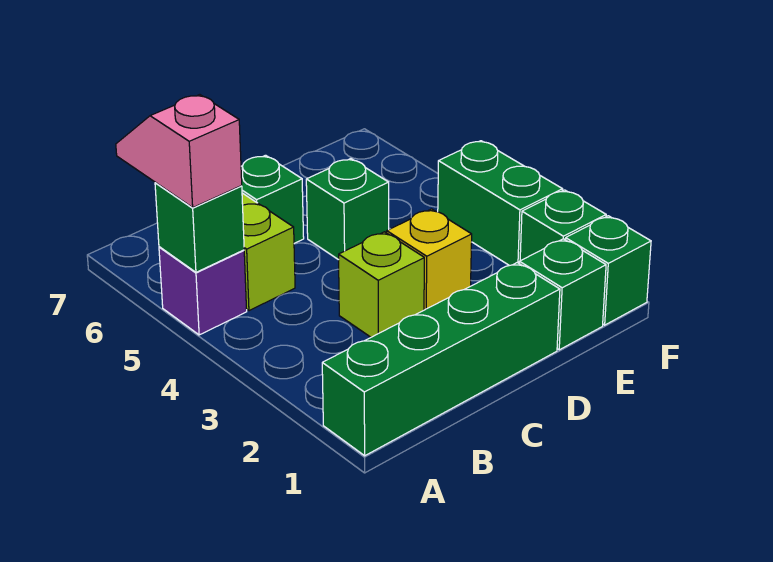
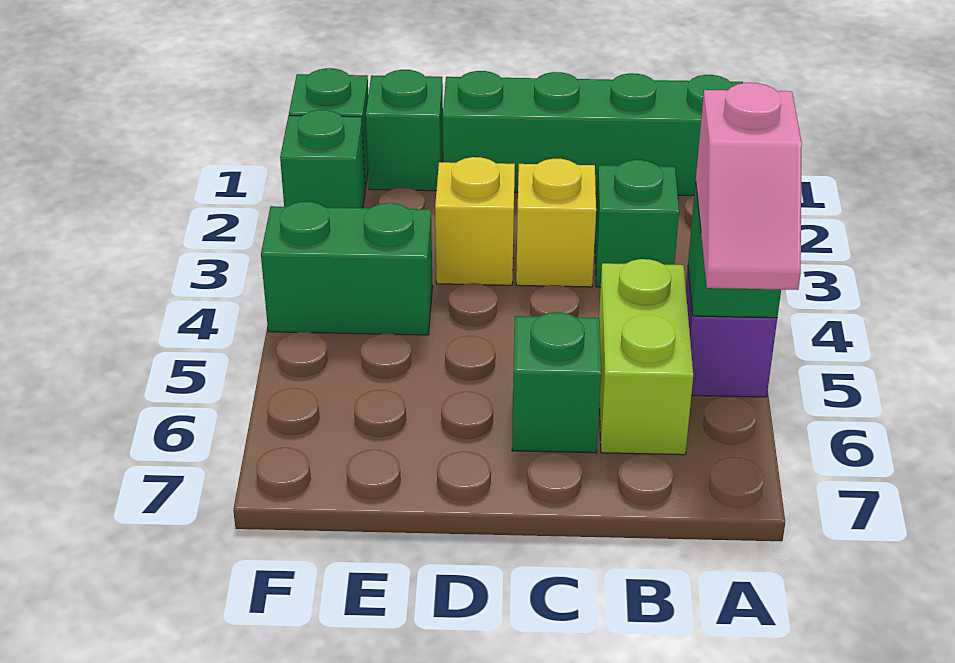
lime brick C3 level 1 -> yellow brick C3 level 1
green brick D5 level 1 -> green brick B3 level 1
green brick F3:F4 level 1 -> green brick E4:F4 level 1

